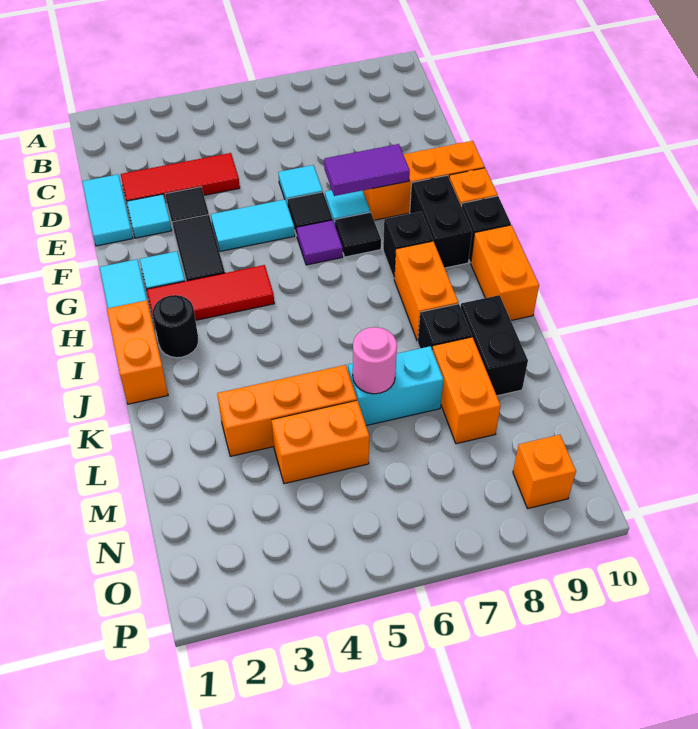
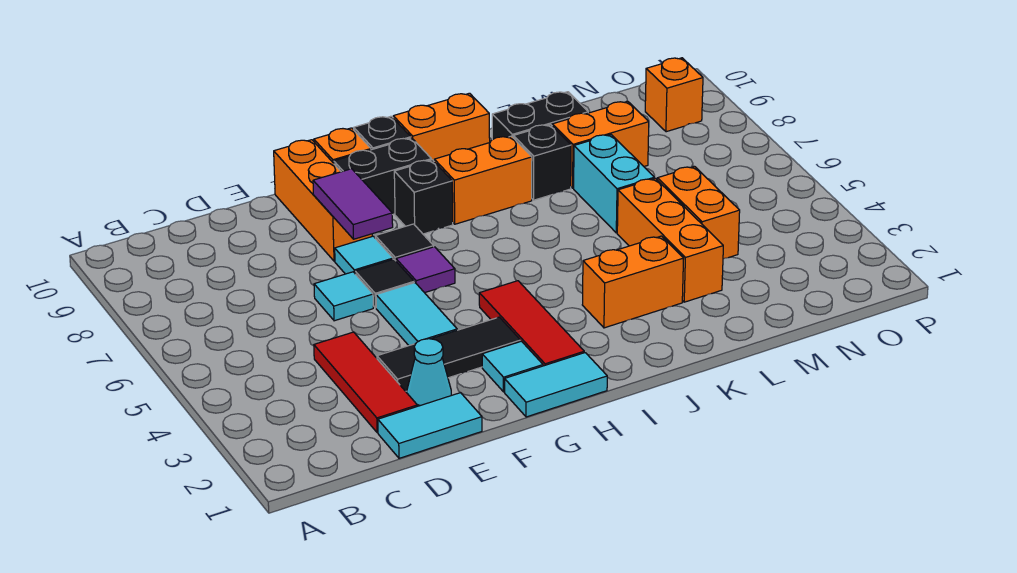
cyan tile E2 level 1 -> cyan cone E2 level 1
orange brick I1:J1 level 1 -> orange brick J3:K3 level 1
black round brick I2 level 1 -> none
pink round brick L6 level 2 -> none

